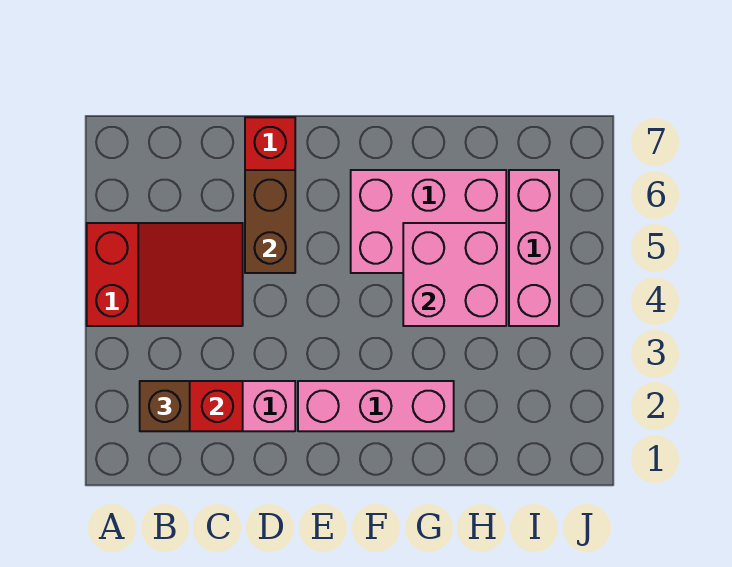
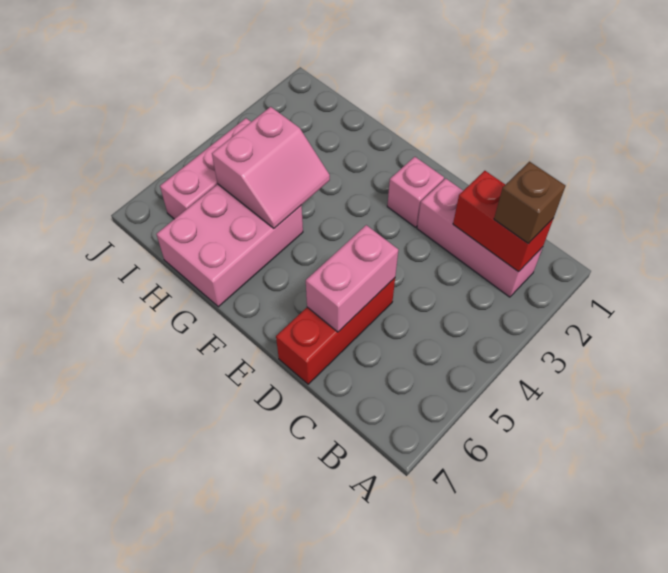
red slope A4:C5 level 1 top A -> none
brown brick D5:D6 level 2 -> pink brick D5:D6 level 2
pink brick E2:G2 level 1 -> pink brick E2 level 1
pink brick F5:H6 level 1 -> pink brick G5:H7 level 1
pink brick G4:H5 level 2 -> pink slope G4:H5 level 2 top H

